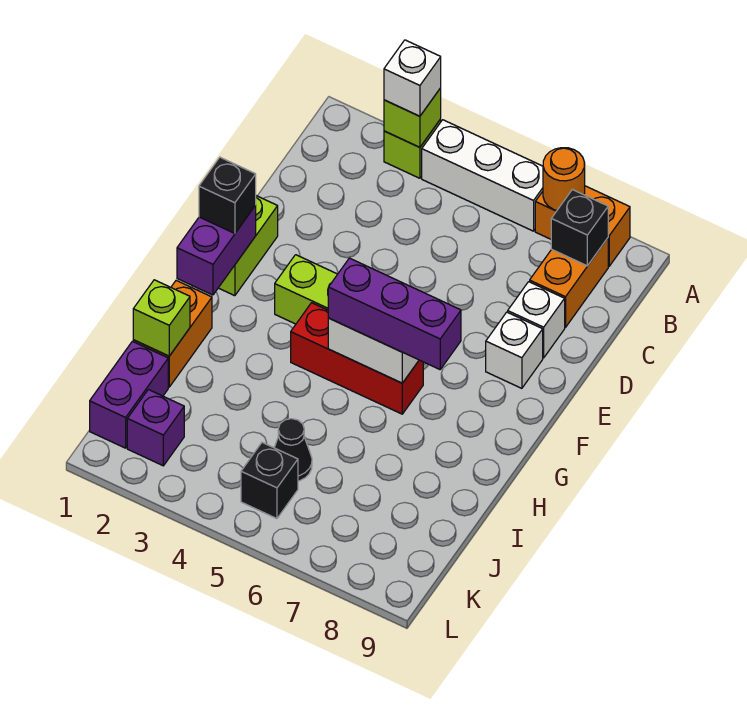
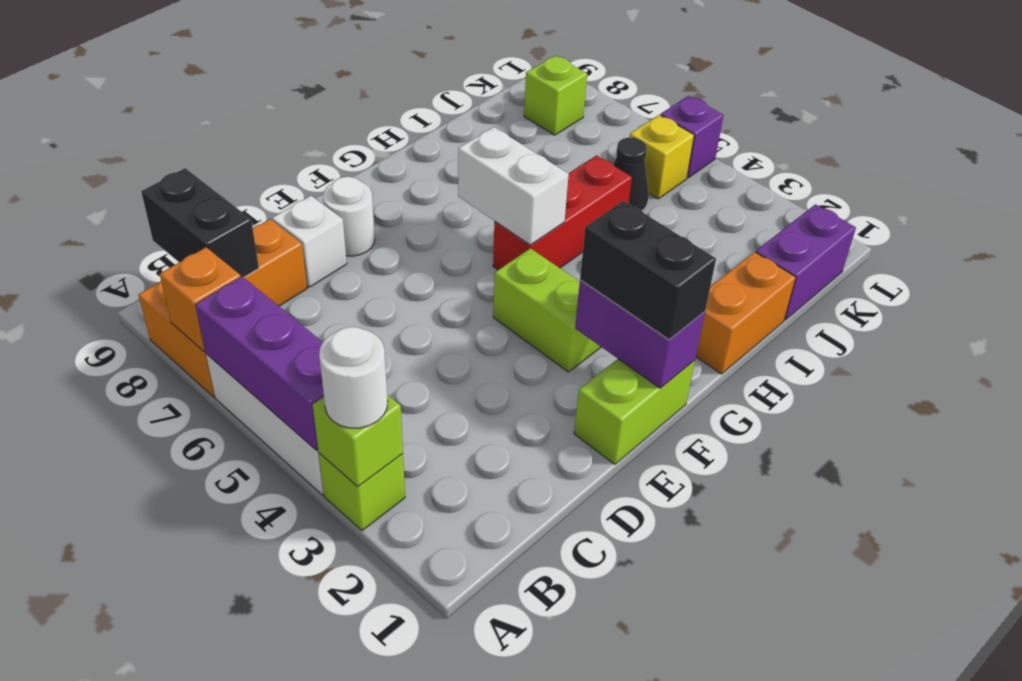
white brick A3 level 3 -> white round brick A3 level 3
orange round brick A7 level 2 -> orange brick A7 level 2
black brick B8 level 2 -> black brick B8:B9 level 2
white brick E8 level 1 -> white round brick E8 level 1
purple brick F1:G1 level 2 -> purple brick F1:F2 level 2
black brick F1 level 3 -> black brick F1:F2 level 3
red brick G4:G6 level 1 -> red brick G5:I5 level 1
purple brick G5:G7 level 3 -> purple brick A4:A6 level 2
lime brick I1 level 2 -> lime brick K8 level 1
purple brick K2 level 1 -> purple brick L5 level 1
black brick K5 level 1 -> yellow brick K5 level 1

